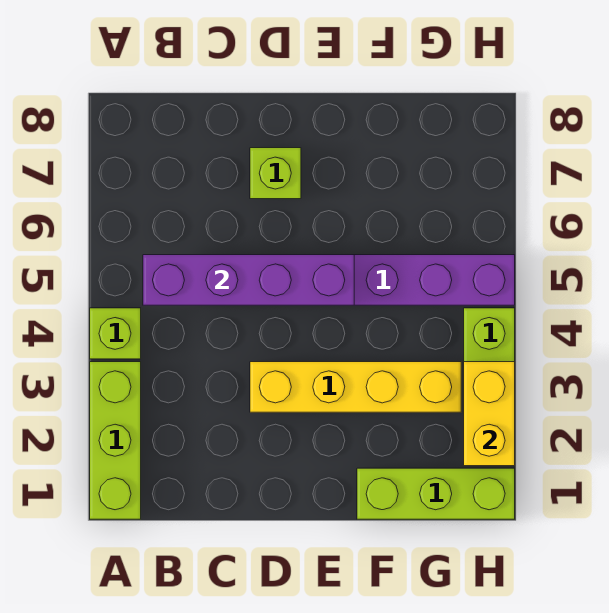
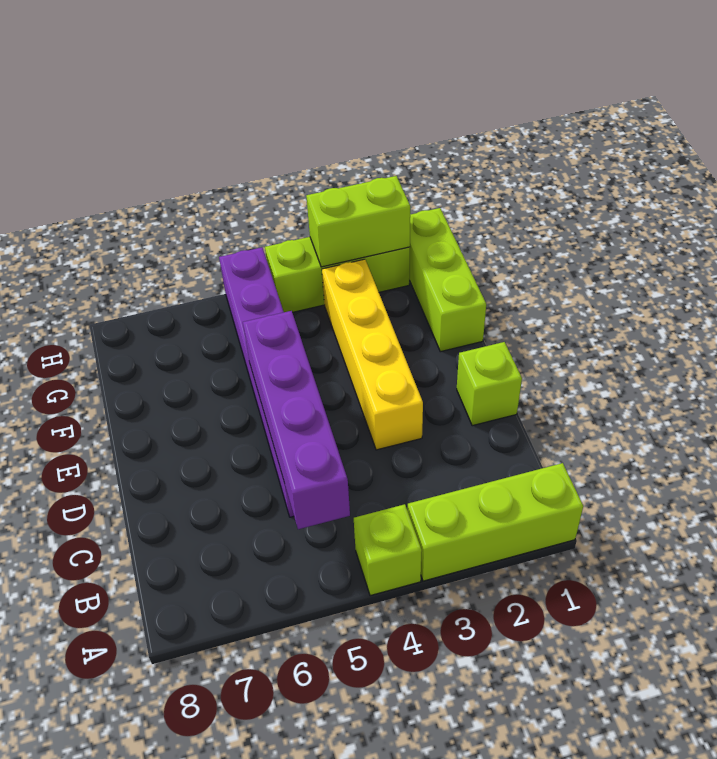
lime brick D7 level 1 -> lime brick D1 level 1
yellow brick H2:H3 level 2 -> lime brick H2:H3 level 2

